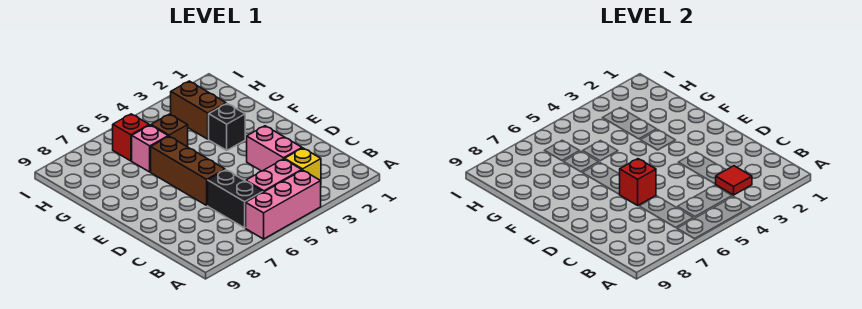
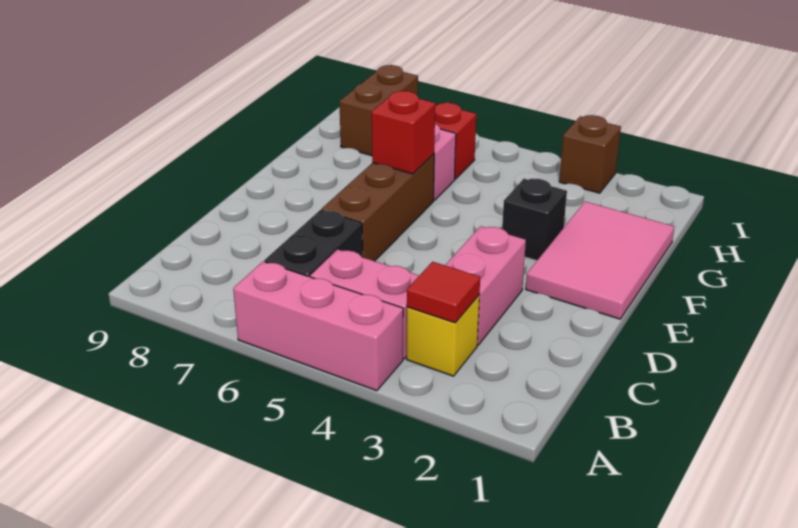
red brick D6 level 2 -> red brick F6 level 2
none -> pink tile E1:G2 level 1
brown brick G3:H3 level 1 -> brown brick H8:I8 level 1
brown brick G5 level 1 -> brown brick I3 level 1

